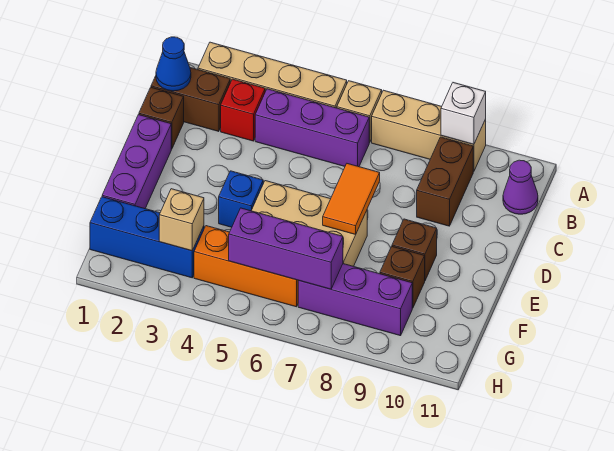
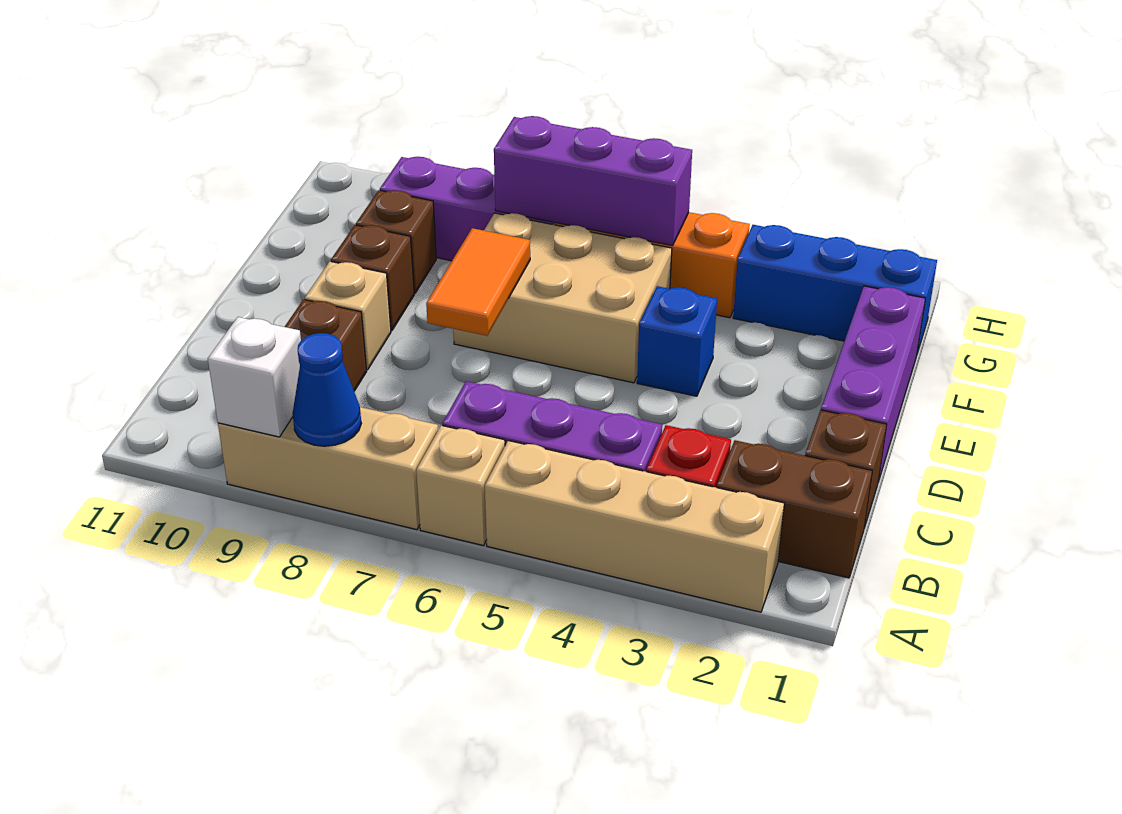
blue cone B1 level 2 -> blue cone A8 level 2
purple cone B11 level 1 -> none
tan brick G3 level 2 -> tan brick D9 level 1

